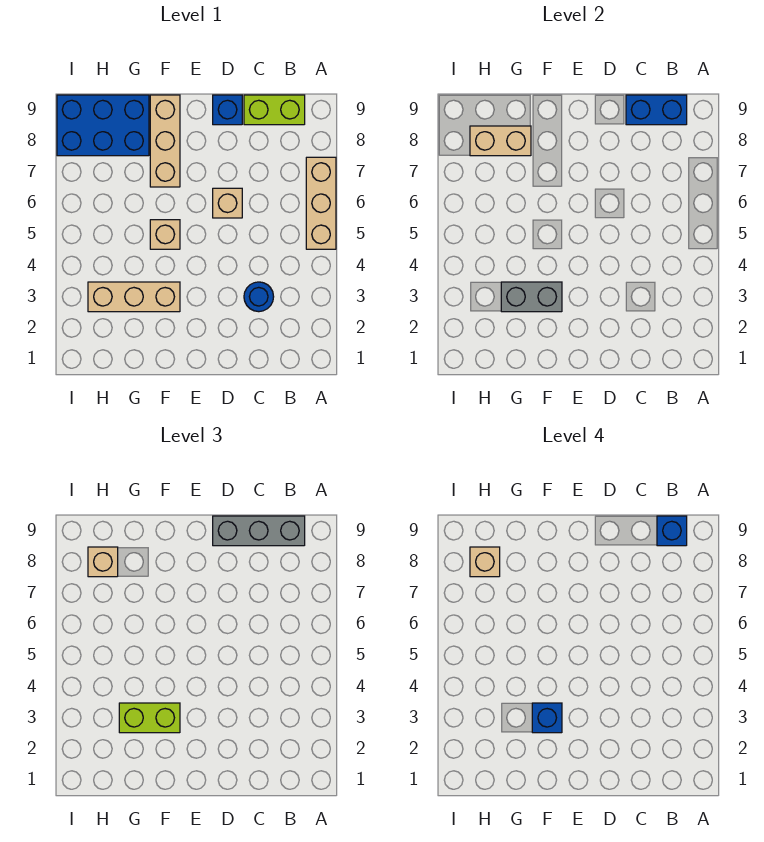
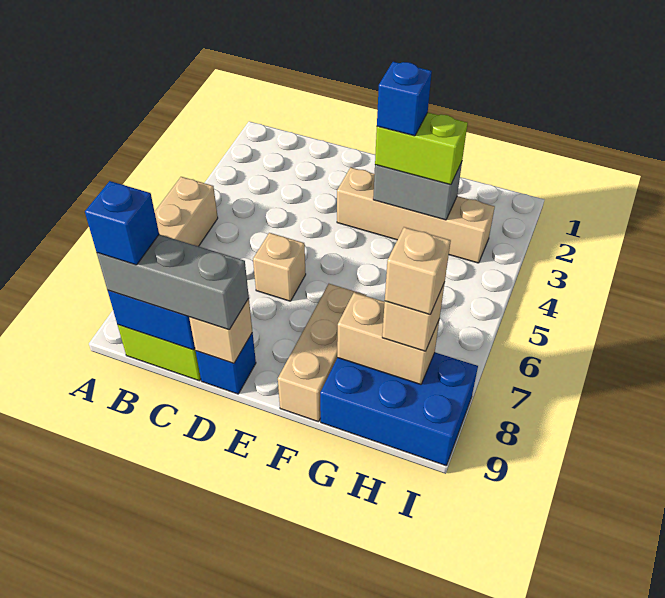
blue round brick C3 level 1 -> none
tan brick F3:H3 level 1 -> tan brick E3:H3 level 1
tan brick F5 level 1 -> tan brick D9 level 2

